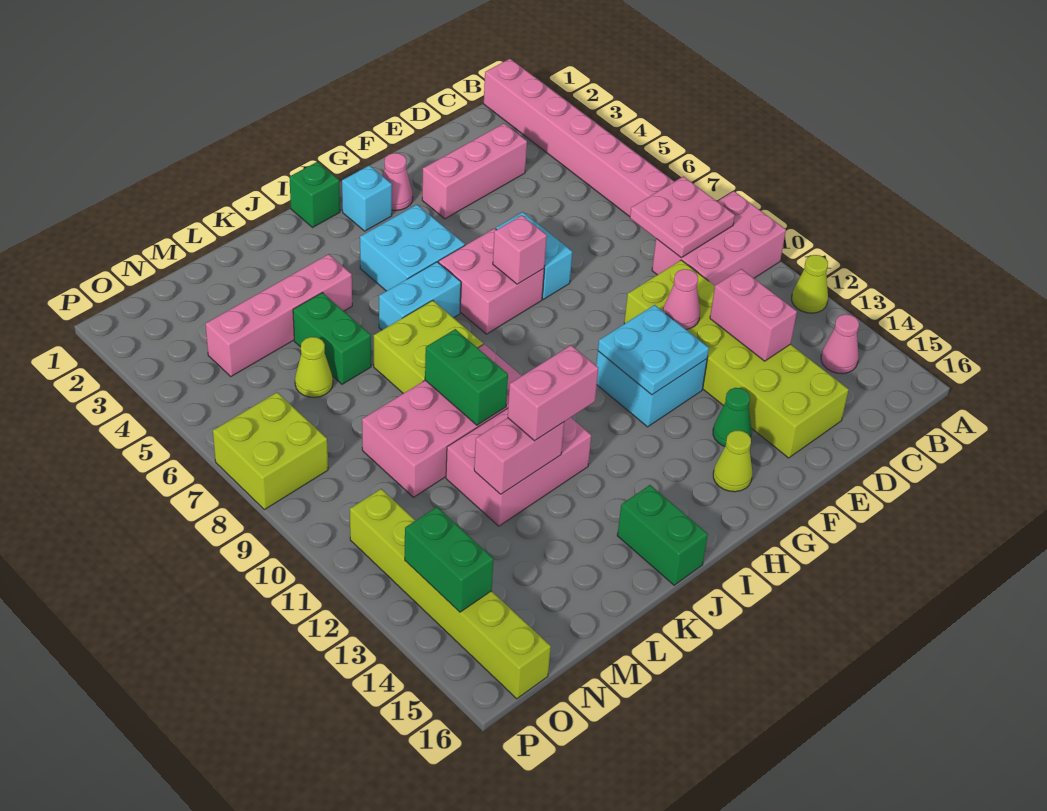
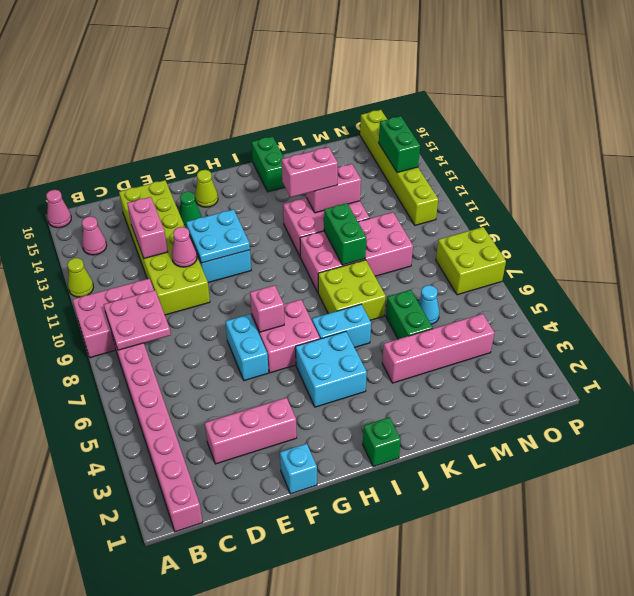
pink cone G2 level 1 -> pink cone A16 level 1
cyan brick H2 level 1 -> cyan brick F1 level 1
lime cone M6 level 1 -> cyan cone M6 level 1

